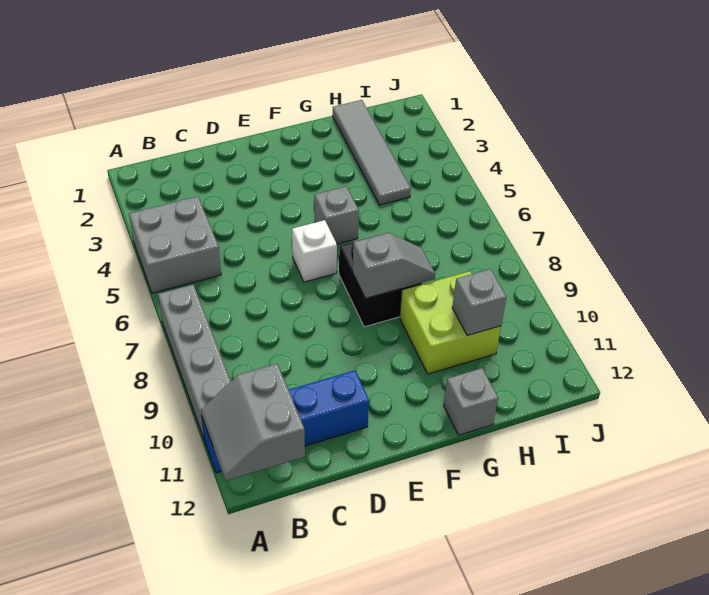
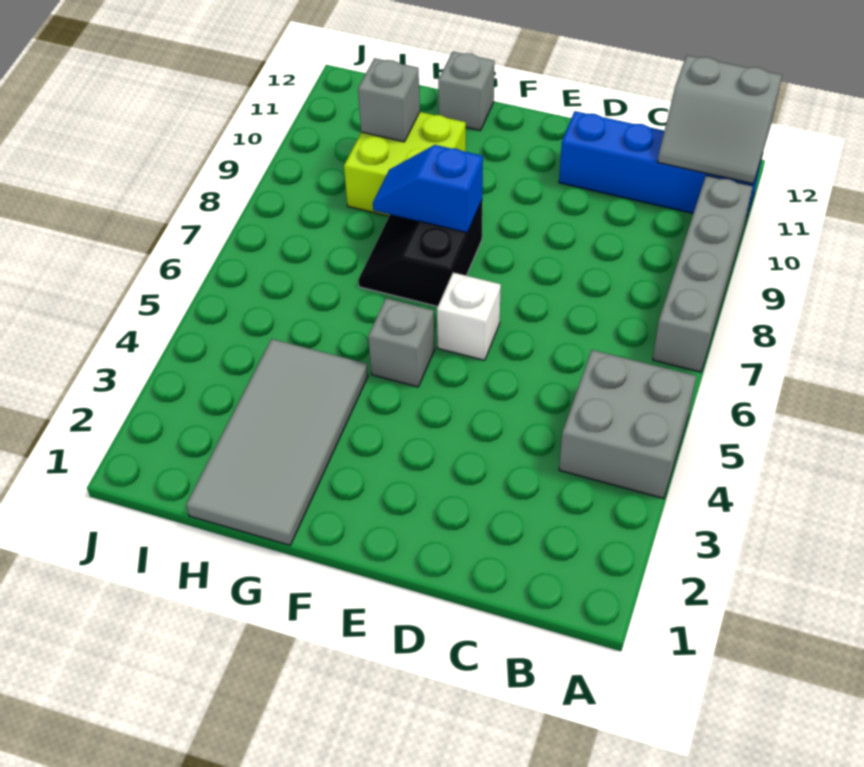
grey slope A11:B12 level 2 top B -> grey slope A11:B12 level 2 top 12
grey slope F8:G8 level 2 top F -> blue slope F8:G8 level 2 top F
grey tile H1:H4 level 1 -> grey tile G1:H4 level 1

